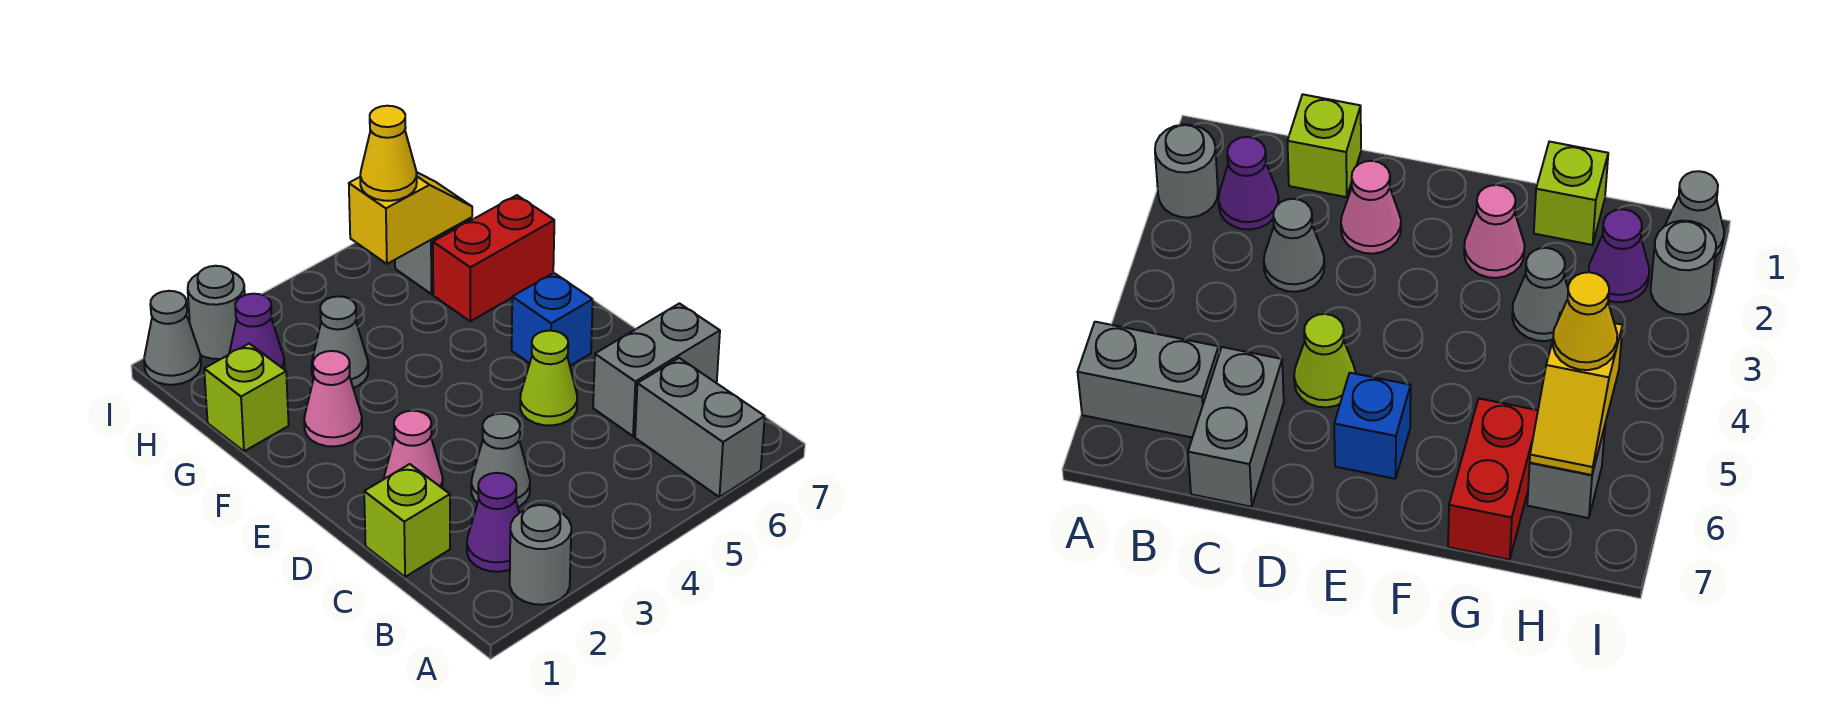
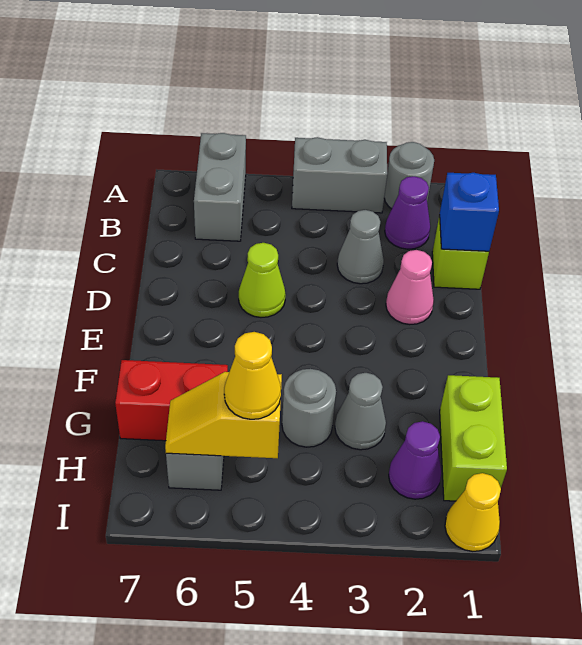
grey brick C6:C7 level 1 -> grey brick A3:A4 level 1
blue brick E6 level 1 -> blue brick C1 level 2
pink cone F2 level 1 -> none
lime brick G1 level 1 -> lime brick G1:H1 level 1
grey cone I1 level 1 -> yellow cone I1 level 1
grey round brick I2 level 1 -> grey round brick G4 level 1

